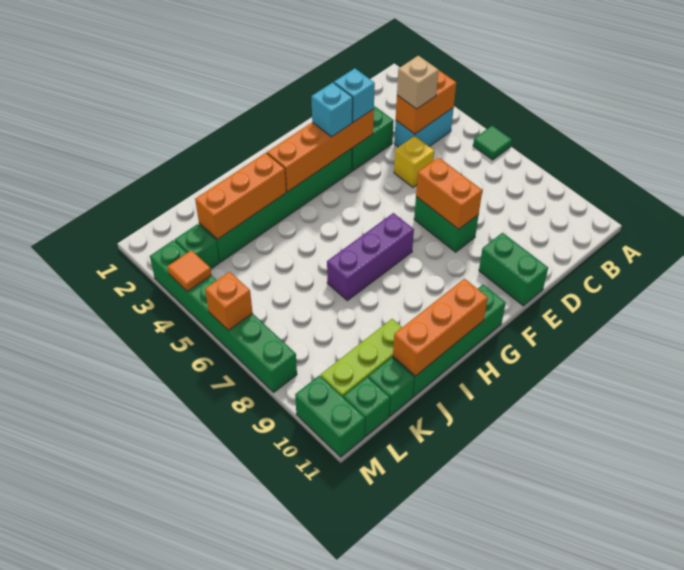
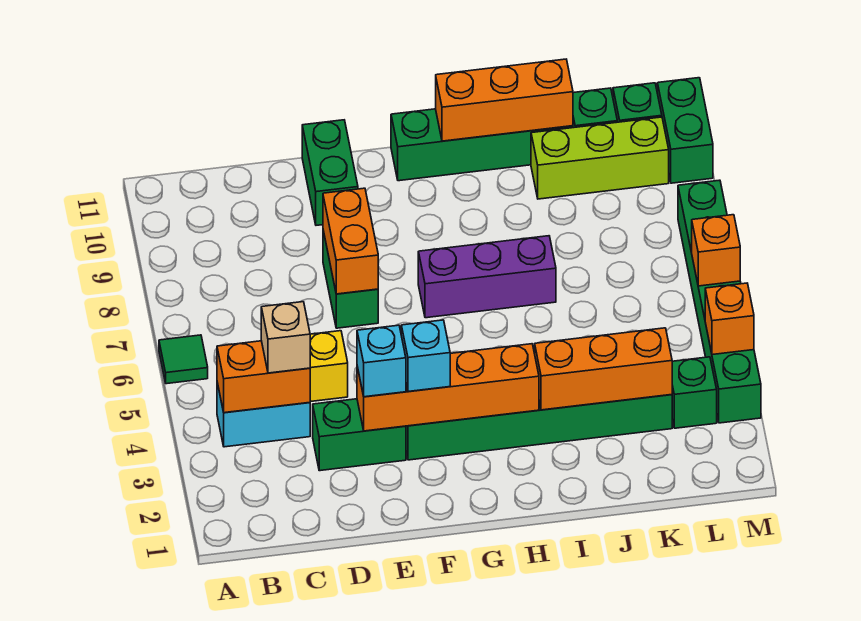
orange tile M4 level 2 -> orange brick M4 level 2

